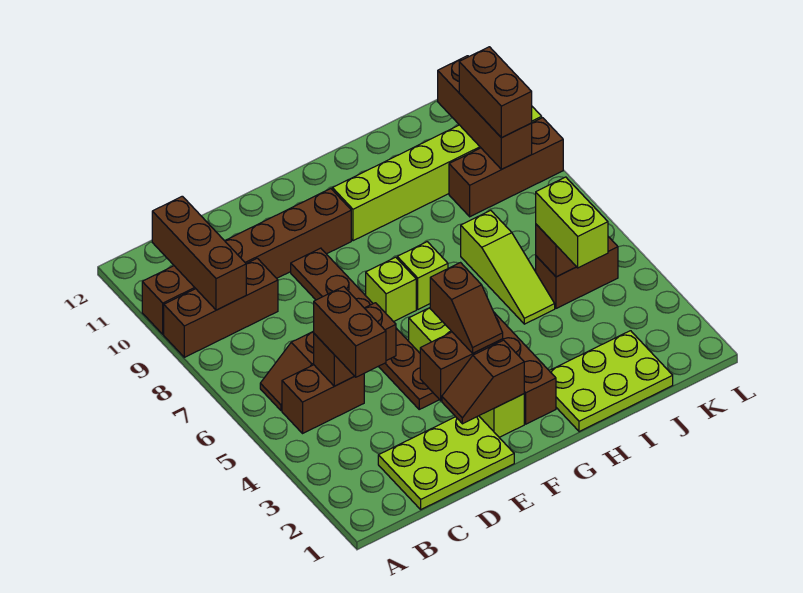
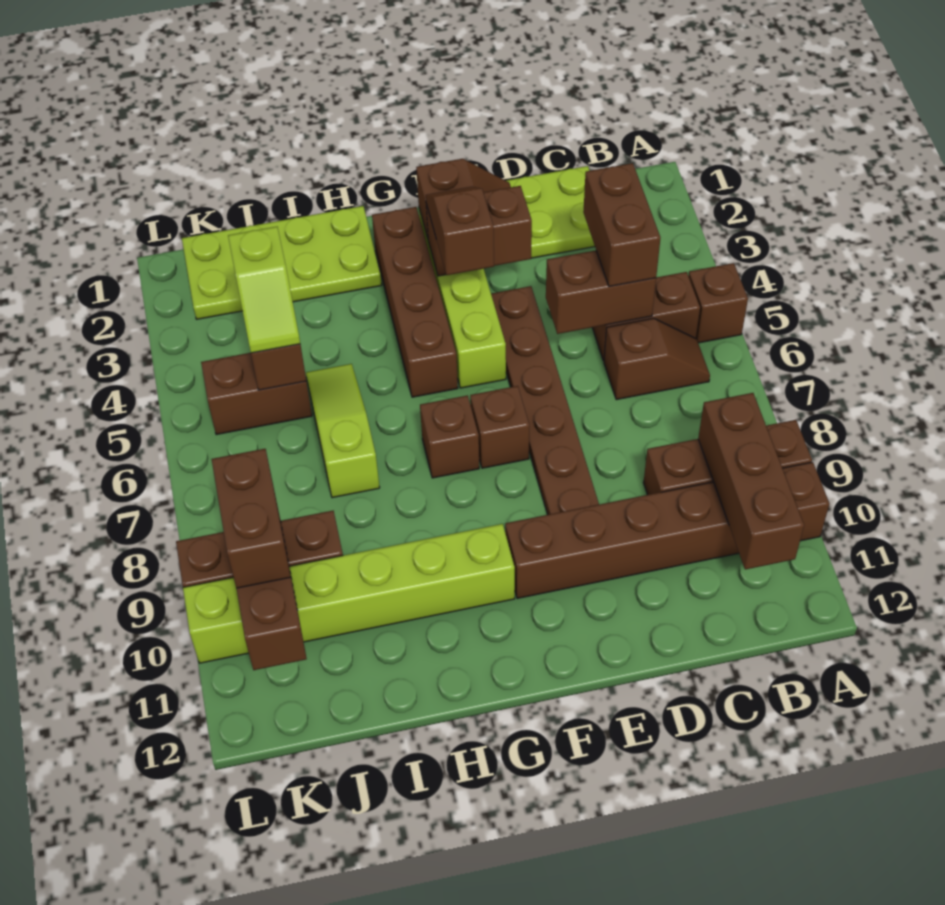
none -> brown brick A5 level 1
lime brick F7 level 1 -> brown brick F7 level 1
lime brick G7 level 1 -> brown brick G7 level 1
lime plate H1:J2 level 1 -> lime plate H1:K2 level 1
lime brick J4:J5 level 3 -> lime slope J4:J5 level 3 top 4

